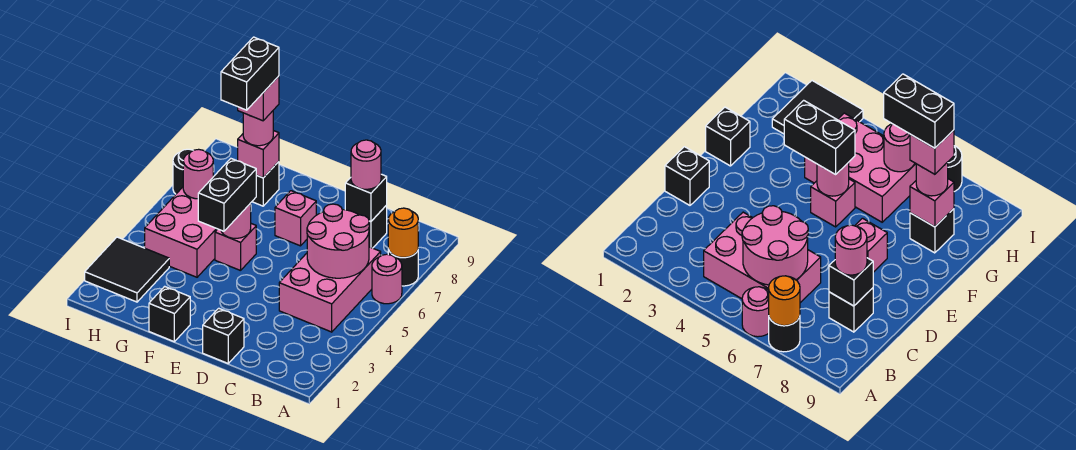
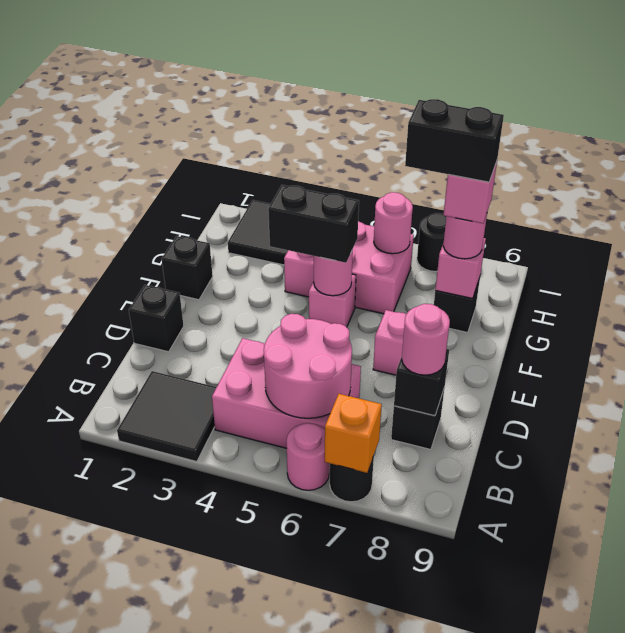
none -> black tile A2:B3 level 1
orange round brick A7 level 2 -> orange brick A7 level 2

